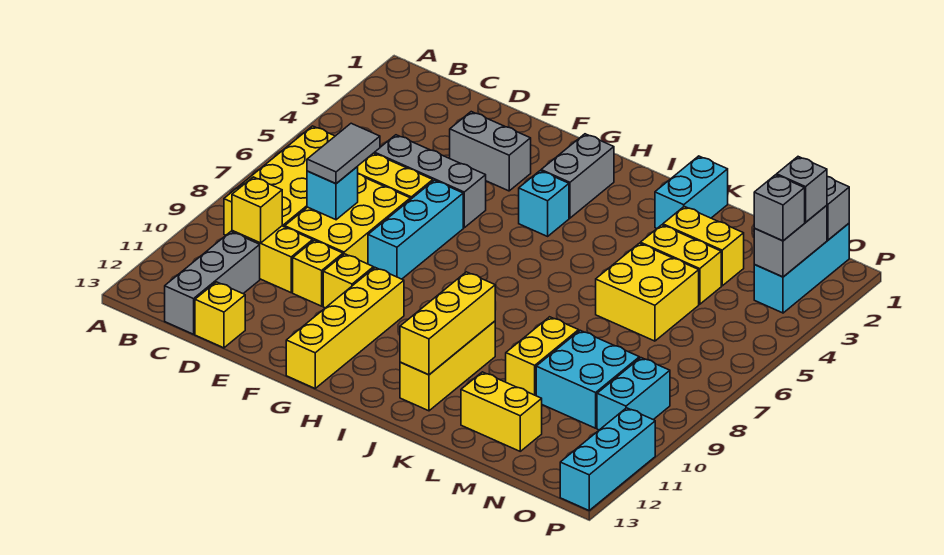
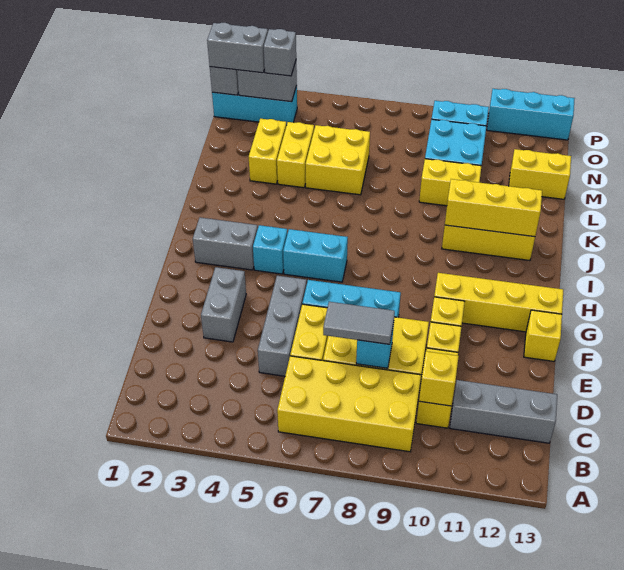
yellow brick D13 level 1 -> yellow brick F13 level 1
cyan brick K1:K2 level 1 -> cyan brick H5:H6 level 1
yellow brick L12:M12 level 1 -> yellow brick M12:M13 level 1
grey brick O2 level 3 -> grey brick O1:O2 level 3

